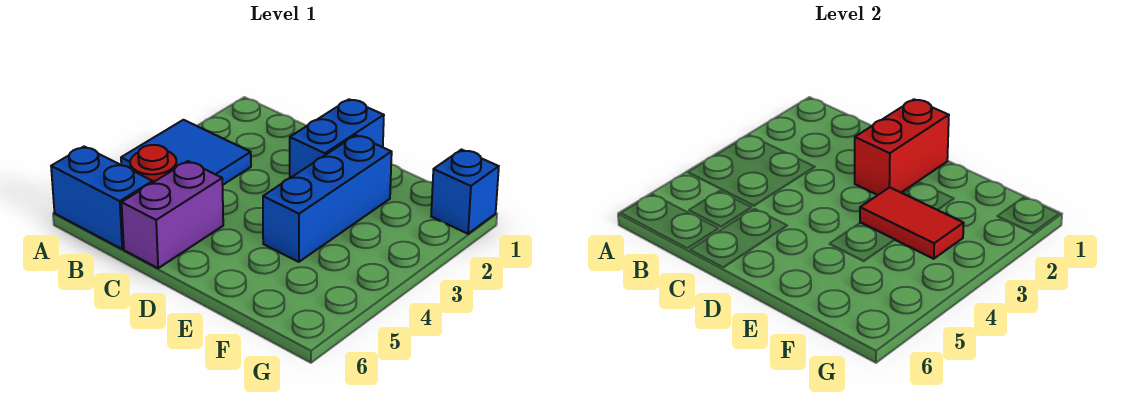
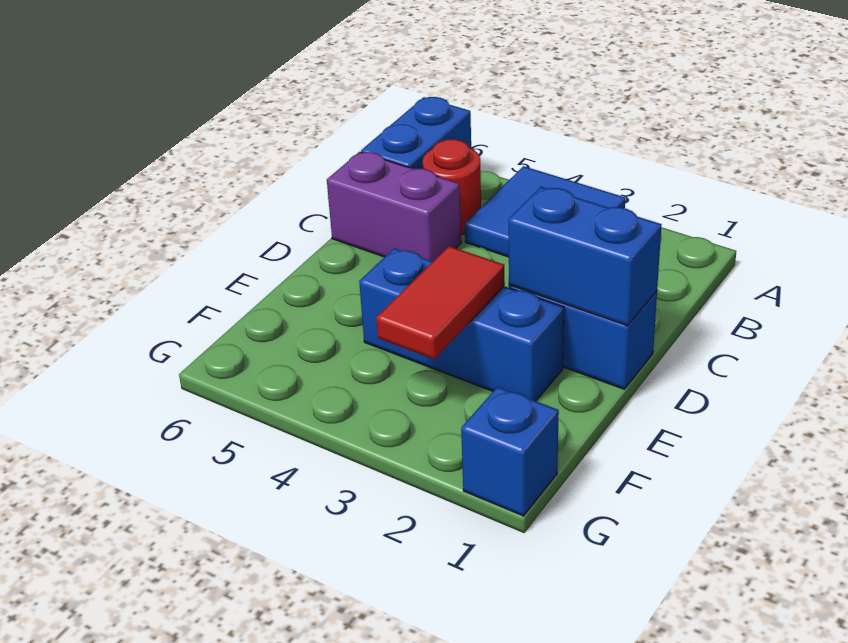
red brick D1:D2 level 2 -> blue brick D1:D2 level 2

